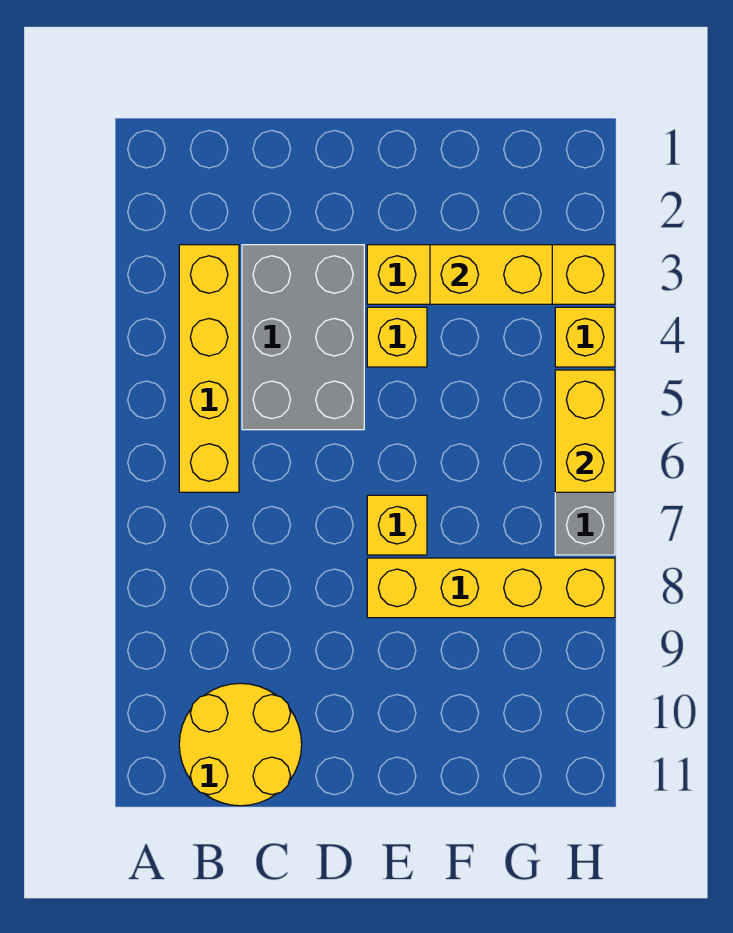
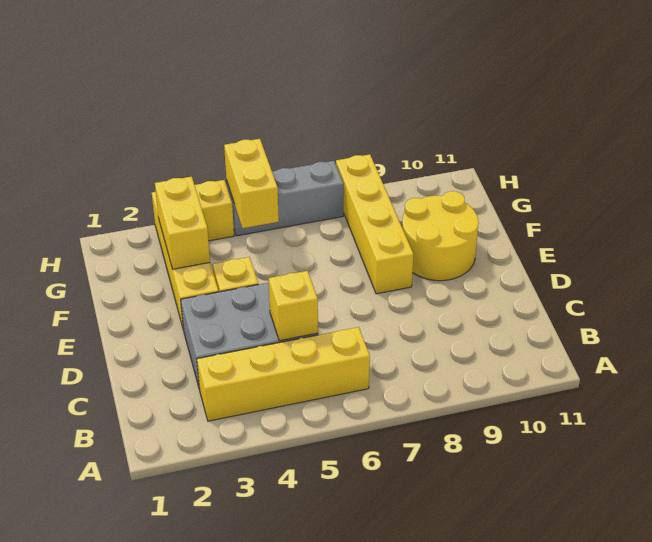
yellow round brick B10:C11 level 1 -> yellow round brick E9:F10 level 1
yellow brick E7 level 1 -> yellow brick C5 level 2
yellow brick H5:H6 level 2 -> yellow brick G5:H5 level 2

